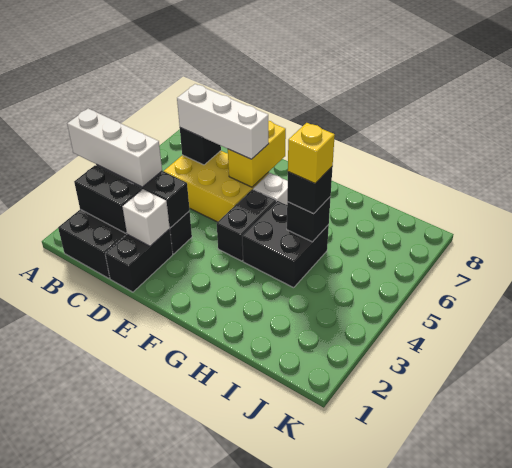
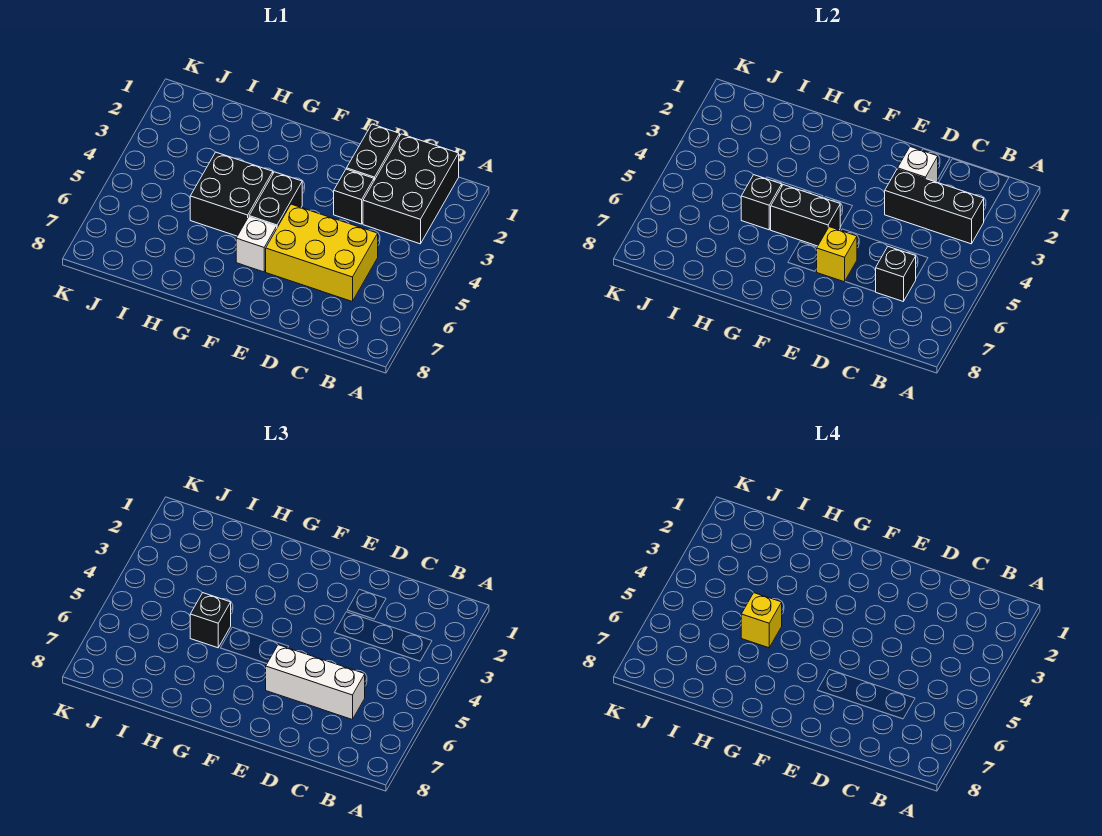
white brick A3:C3 level 3 -> none
black brick B2:C2 level 2 -> black brick F5:G5 level 2
yellow brick E6:E7 level 2 -> yellow brick E6 level 2

